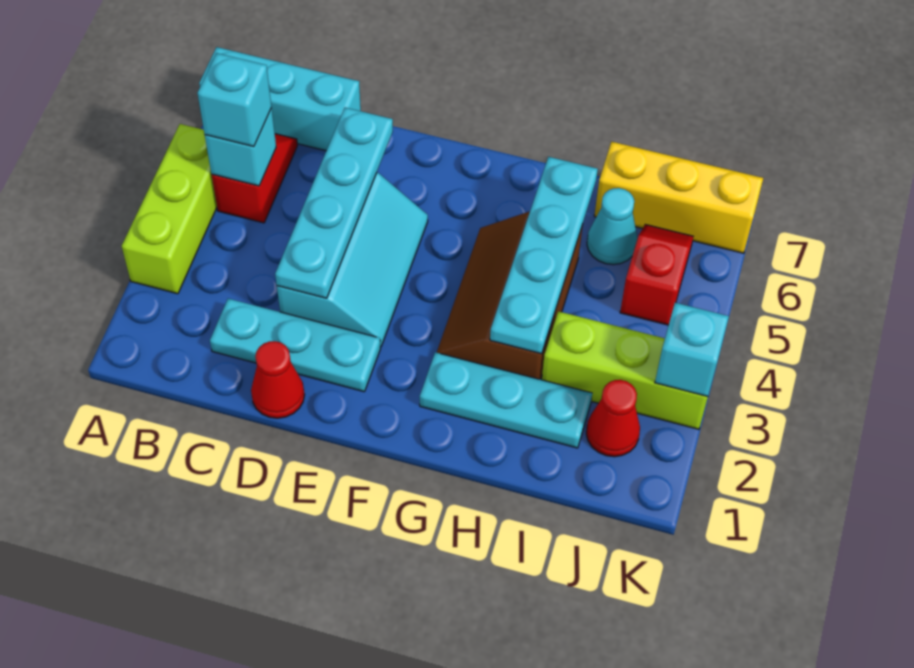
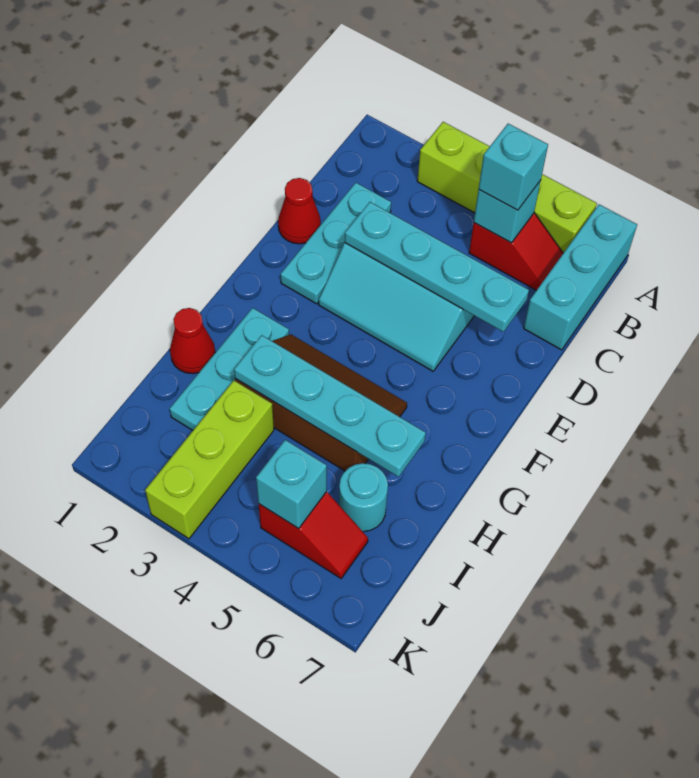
lime brick A3:A5 level 1 -> lime brick A3:A6 level 1
cyan cone I6 level 1 -> cyan round brick I6 level 1
yellow brick I7:K7 level 1 -> none
red cone J2 level 1 -> red cone H1 level 1
cyan brick K3 level 2 -> cyan brick J5 level 2

